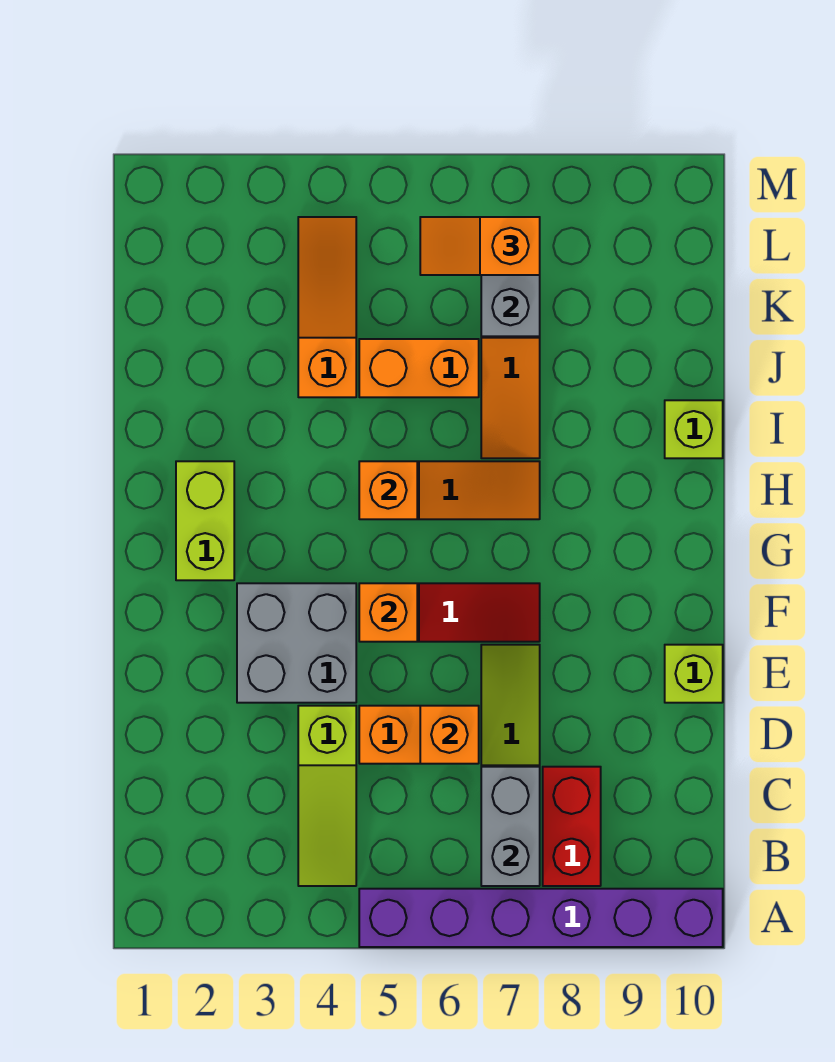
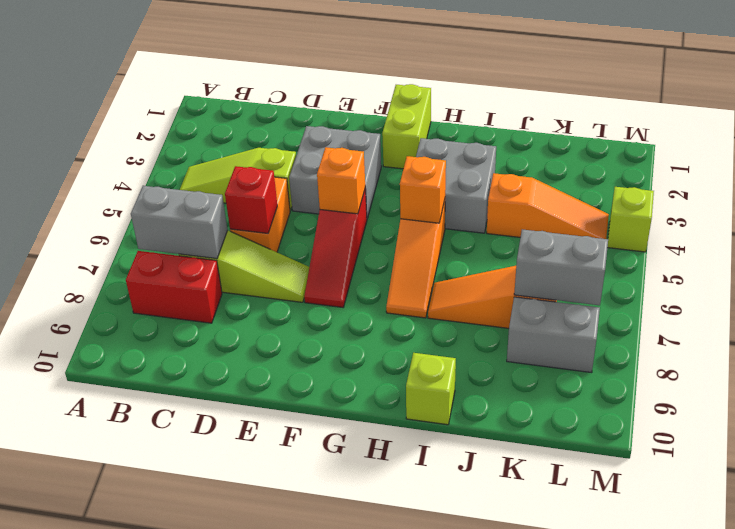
purple brick A5:A10 level 1 -> none
orange brick D6 level 2 -> red brick D6 level 2
lime brick E10 level 1 -> lime brick M4 level 1
lime brick G2:H2 level 1 -> lime brick G1:G2 level 1
none -> grey brick H3:I4 level 1
orange brick J5:J6 level 1 -> none
none -> grey brick K8:L8 level 1
orange slope L6:L7 level 3 top 7 -> none

